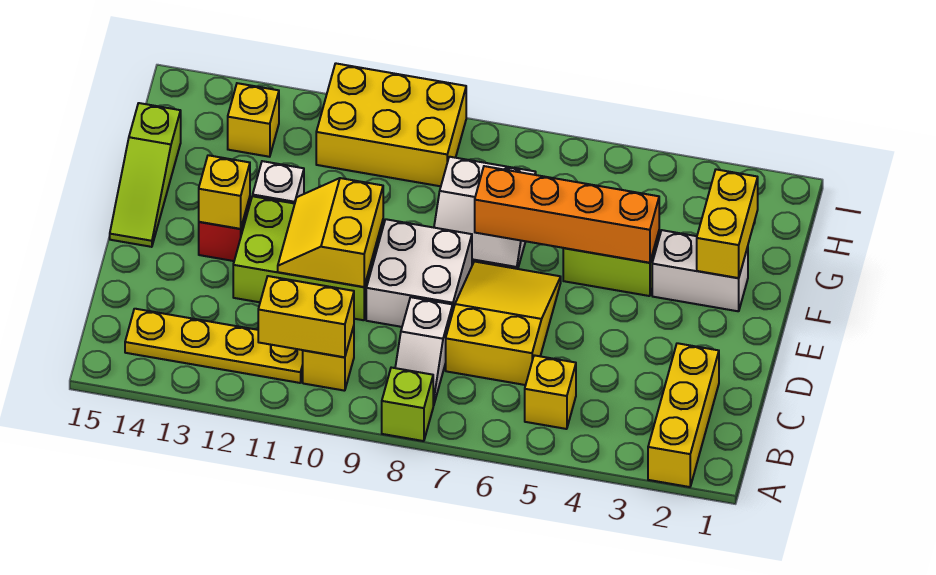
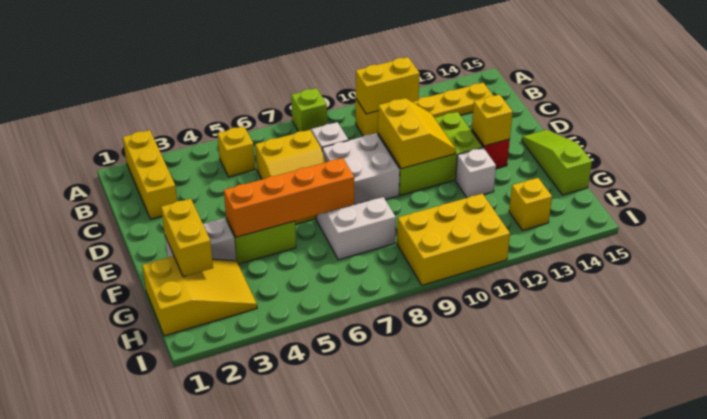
none -> yellow slope G1:H3 level 1 top 1

